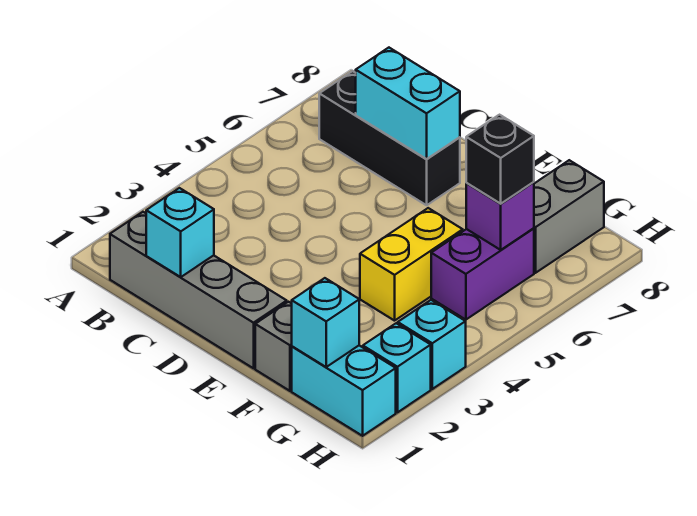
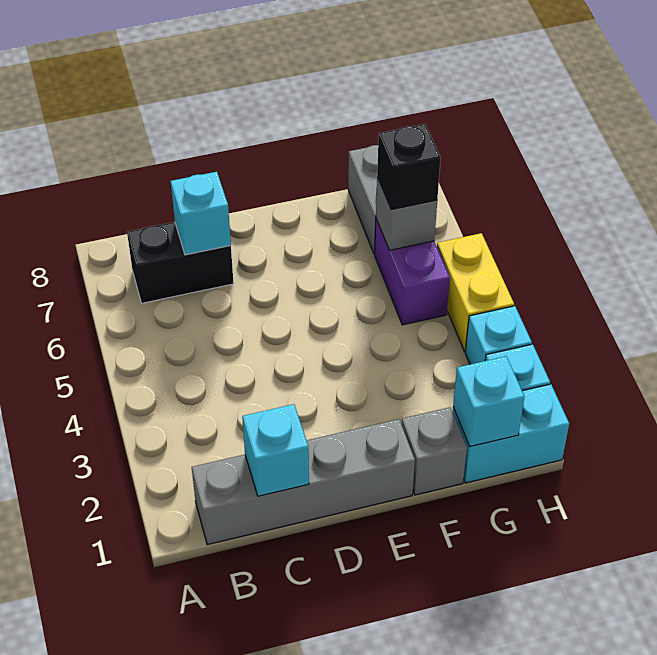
black brick B7:D7 level 1 -> black brick B7:C7 level 1
cyan brick C7:D7 level 2 -> cyan brick C7 level 2
yellow brick F4:F5 level 1 -> yellow brick H4:H5 level 1
purple brick G6 level 2 -> grey brick G6 level 2

